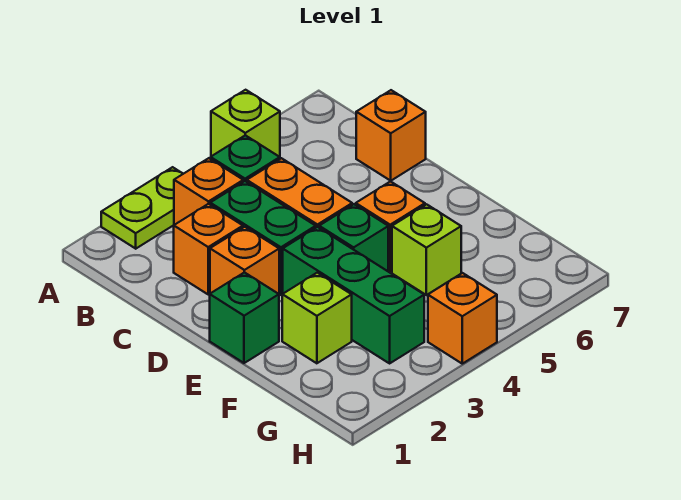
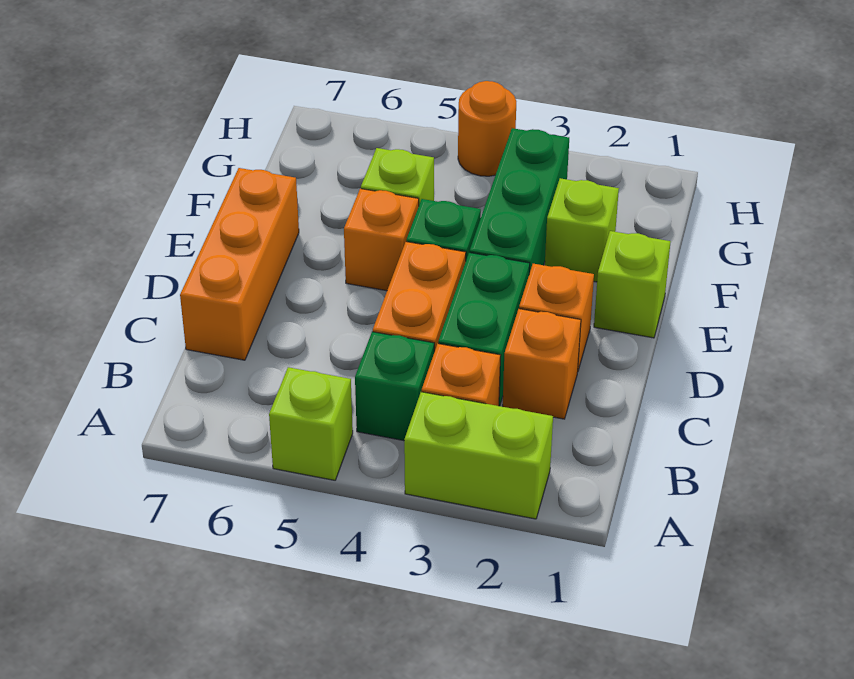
lime plate A2:A3 level 1 -> lime brick A2:A3 level 1
orange brick C7 level 1 -> orange brick C7:E7 level 1
green brick E1 level 1 -> lime brick E1 level 1
orange brick H4 level 1 -> orange round brick H4 level 1

